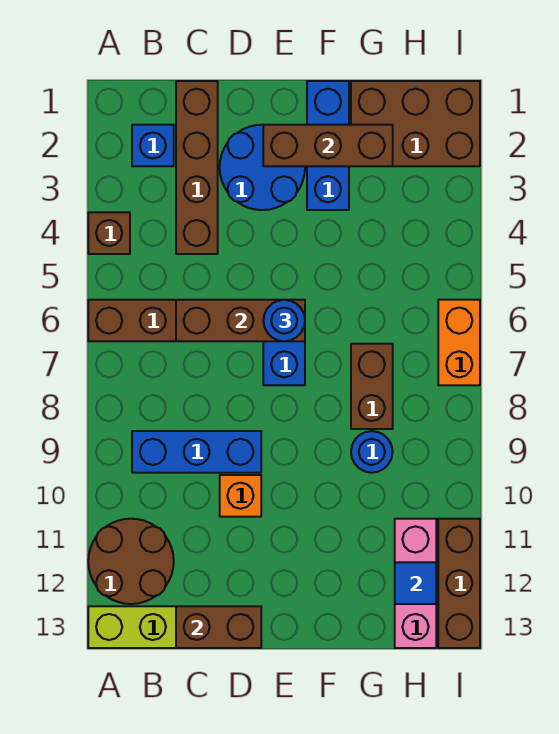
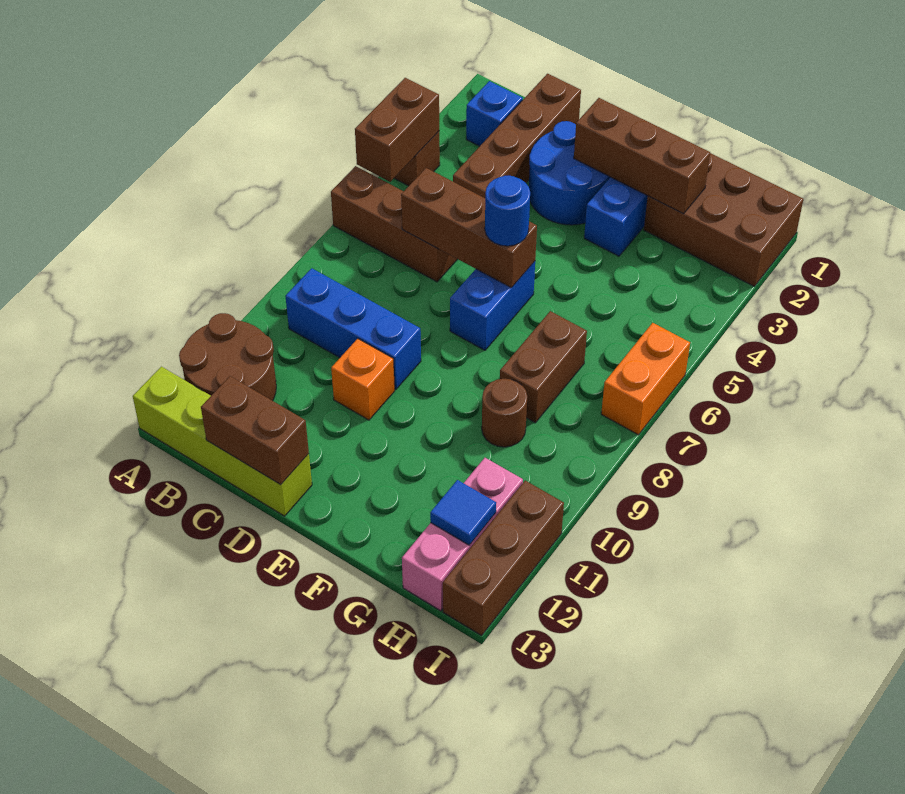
none -> brown brick A4:A5 level 2
blue round brick G9 level 1 -> brown round brick G9 level 1

